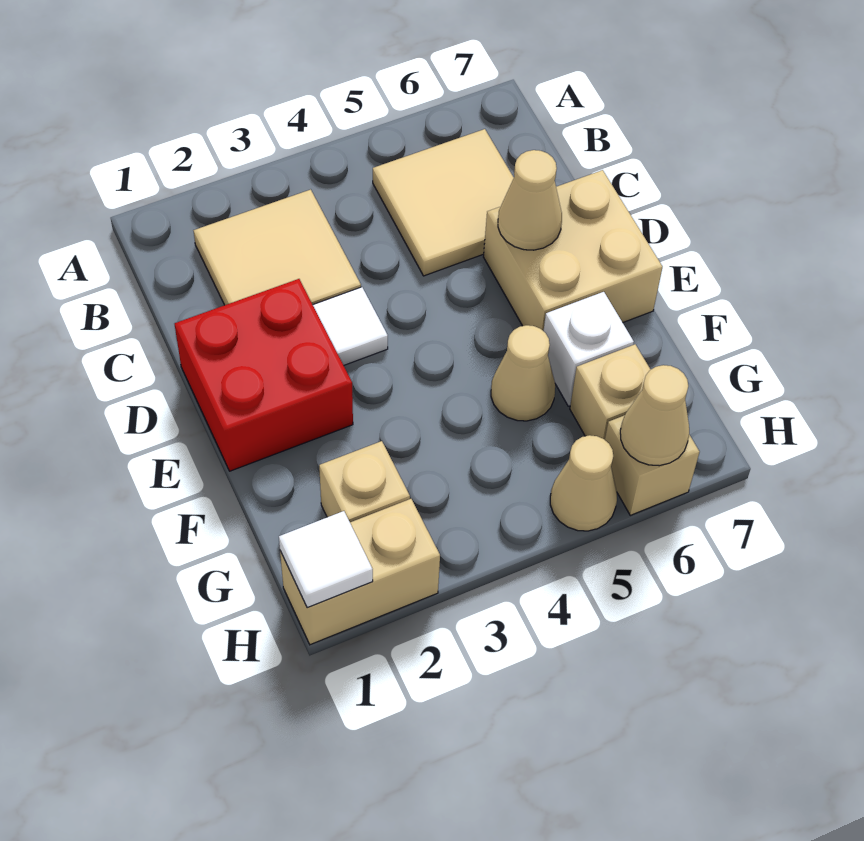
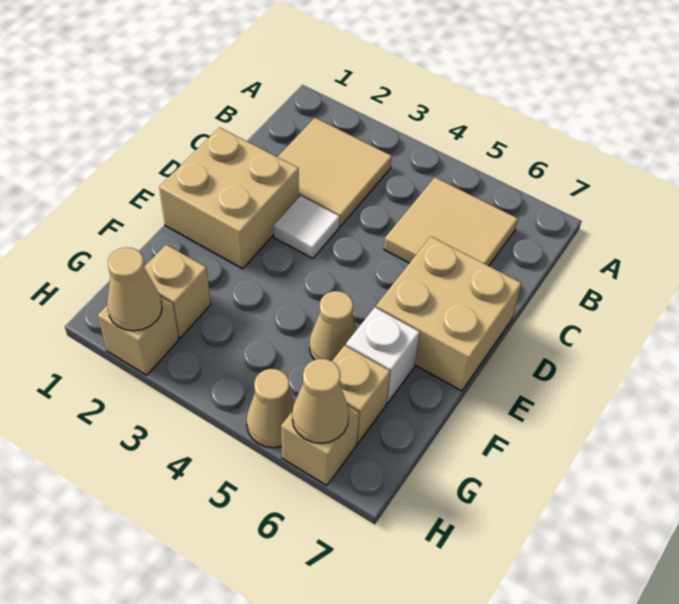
red brick D1:E2 level 1 -> tan brick D1:E2 level 1
tan cone D6 level 2 -> tan cone H2 level 2
tan brick H1:H2 level 1 -> tan brick H2 level 1
white tile H1 level 2 -> none

